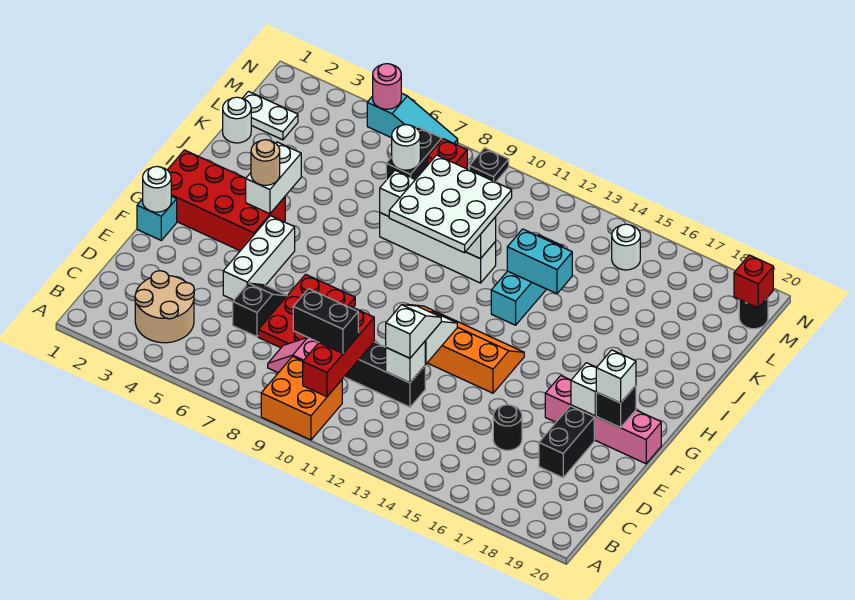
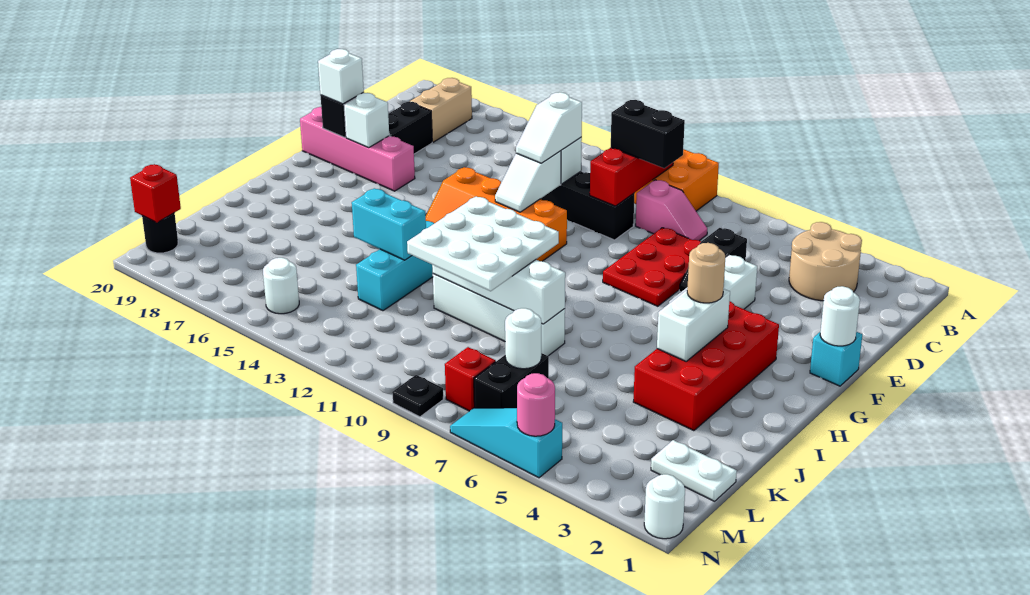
none -> tan brick B18:C18 level 1
black round brick D16 level 1 -> none
red brick G1:H4 level 1 -> red brick G3:J4 level 1
white round brick K1 level 1 -> white round brick N1 level 1

